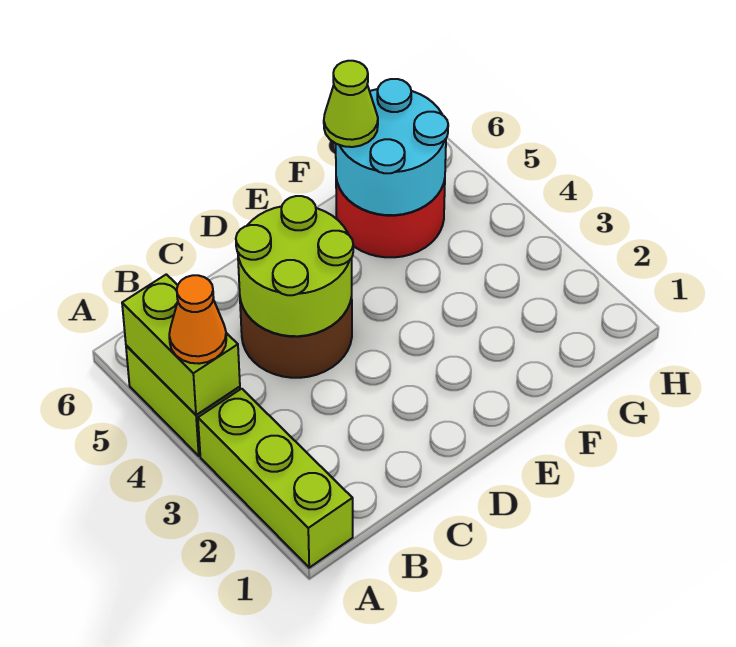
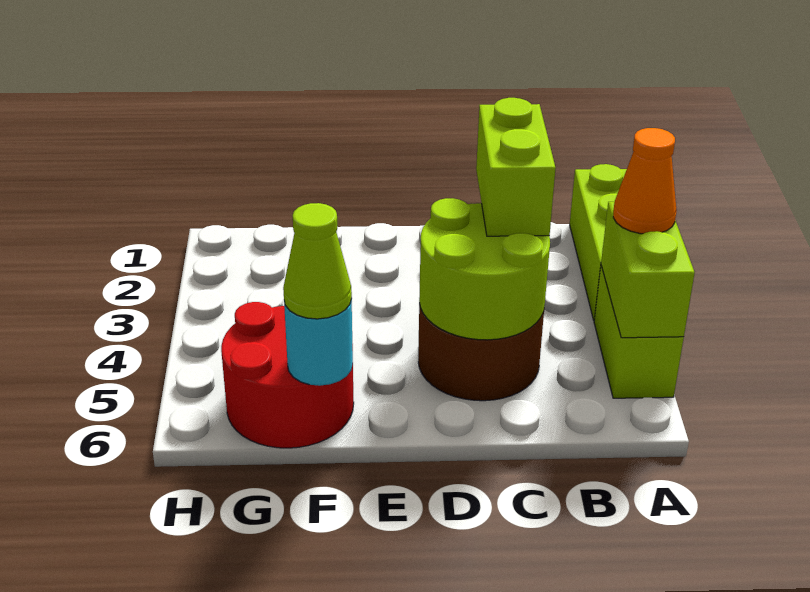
none -> lime brick C3:C4 level 3
cyan round brick F5:G6 level 2 -> cyan round brick F6 level 2

